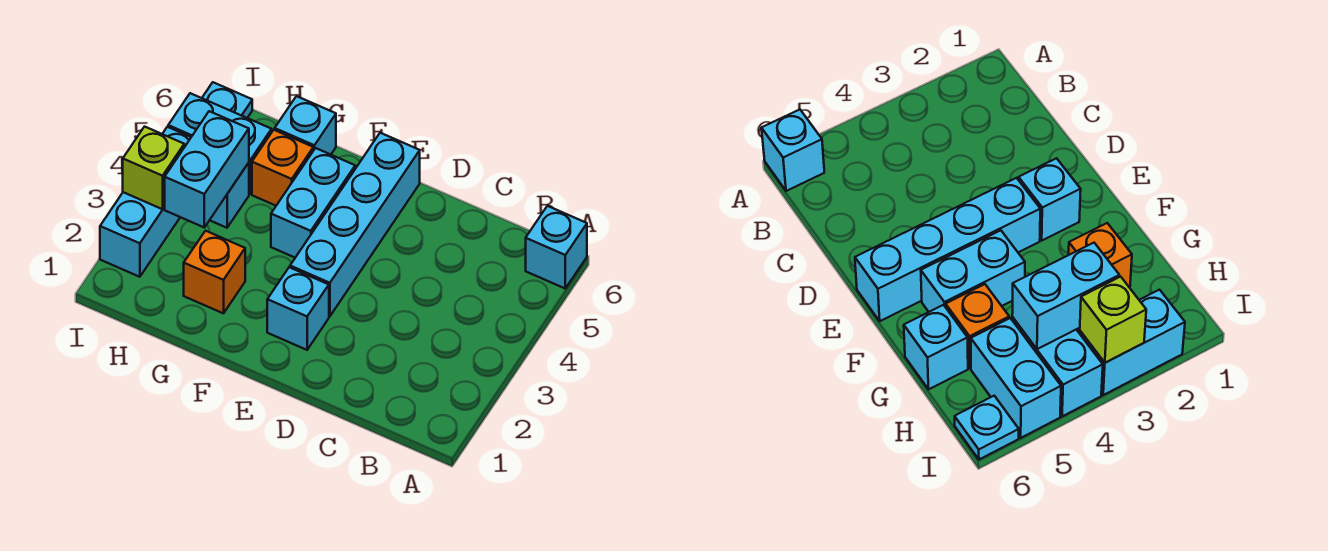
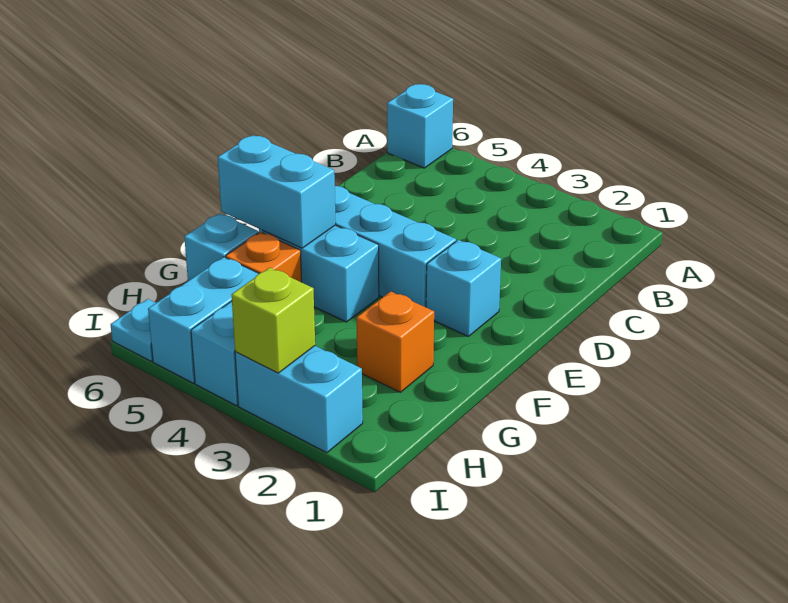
cyan brick H3:H4 level 2 -> cyan brick F5:F6 level 2

